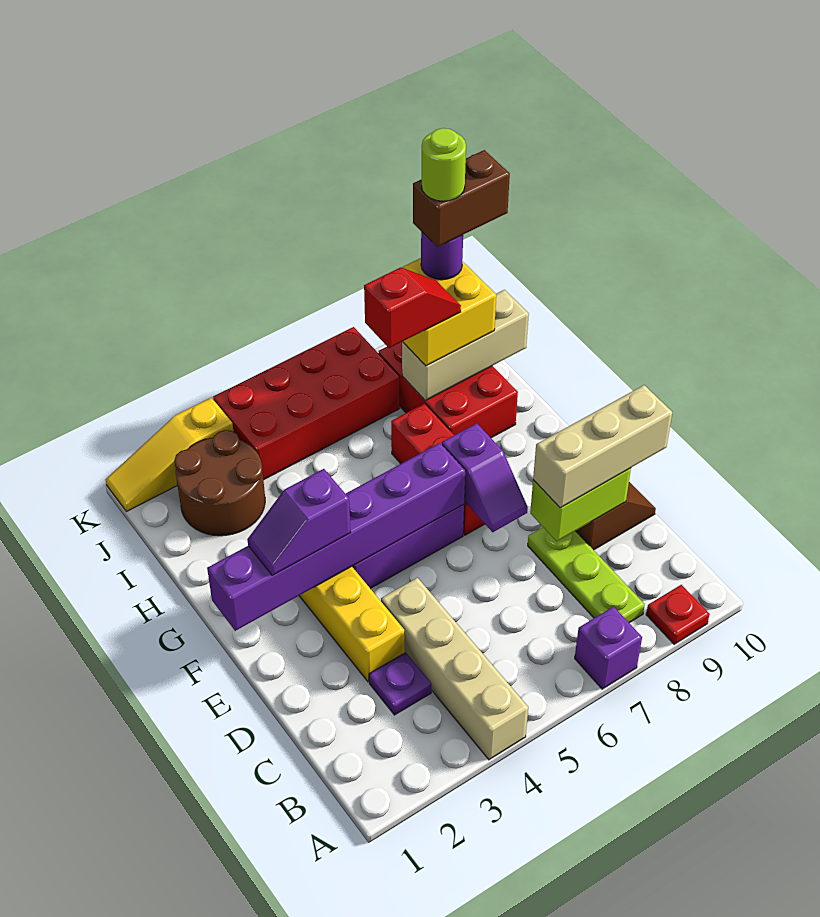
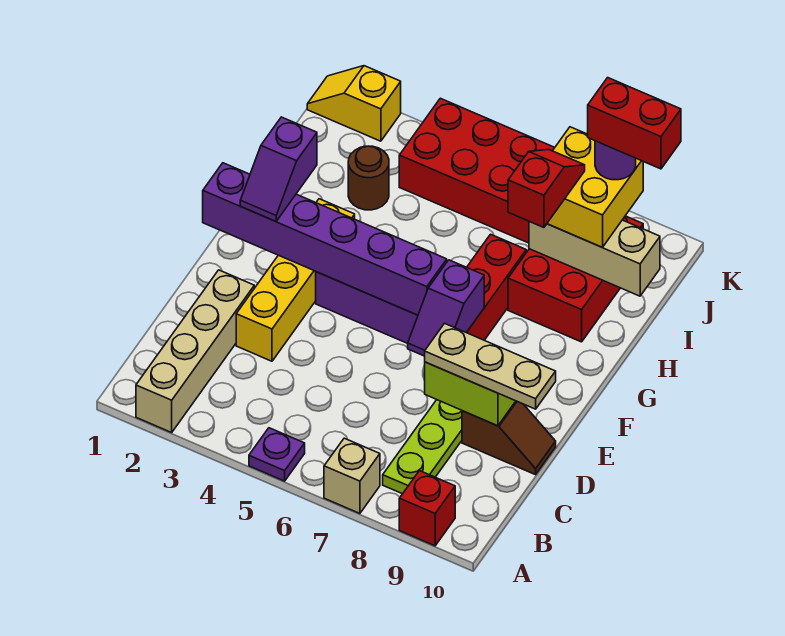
tan brick A4:D4 level 1 -> tan brick A2:D2 level 1
purple brick A7 level 1 -> tan brick A7 level 1
red plate A9 level 1 -> red brick A9 level 1
purple plate C3 level 1 -> purple plate A5 level 1
tan brick D8:D10 level 3 -> tan plate D8:D10 level 3
purple slope F2:F3 level 3 top 3 -> purple slope F2:G2 level 3 top G
brown round brick I2:J3 level 1 -> brown round brick I3 level 1
red slope I7:I8 level 4 top 7 -> red slope H8:I8 level 4 top H
brown brick J9:J10 level 5 -> red brick J9:J10 level 5
lime round brick J9 level 6 -> none
yellow slope K1:K3 level 1 top 3 -> yellow slope K1:K2 level 1 top 2

